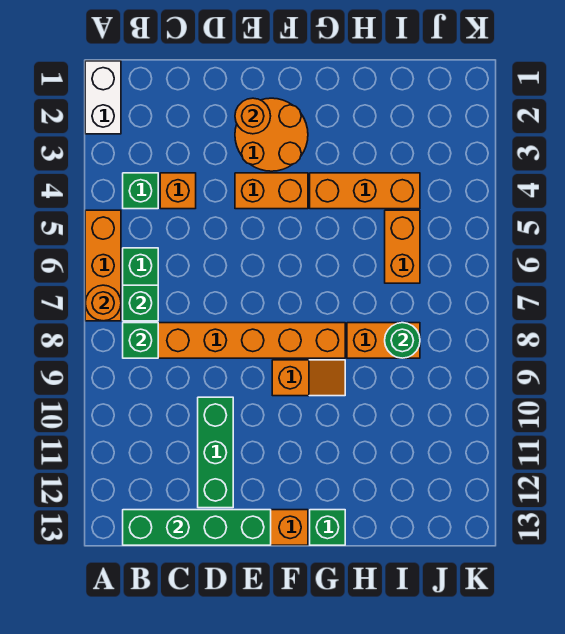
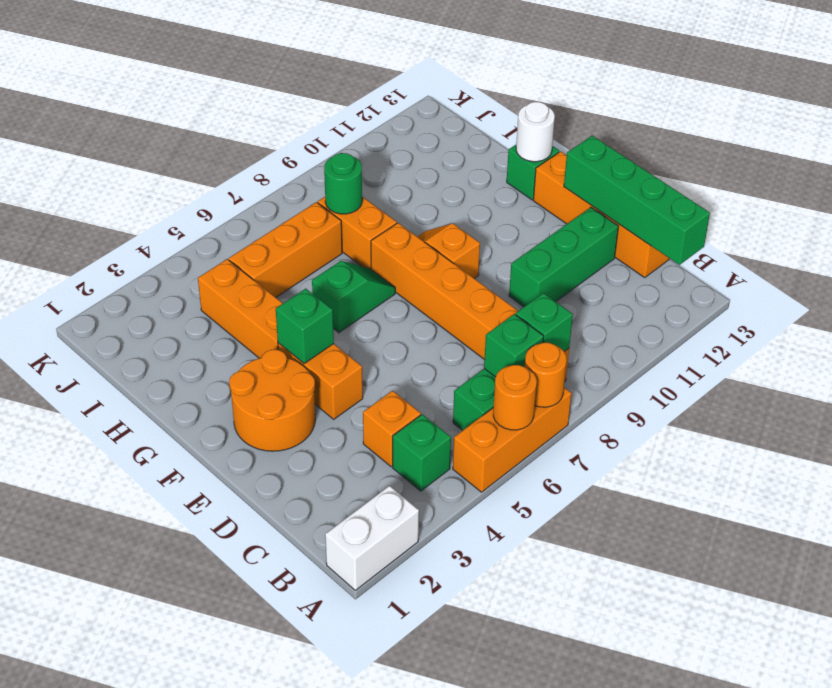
orange round brick E2 level 2 -> orange round brick A6 level 2
none -> green brick F4 level 2
none -> green slope G6:G7 level 1 top 6
none -> white round brick G13 level 2
orange brick I5:I6 level 1 -> orange brick I5:I7 level 1

